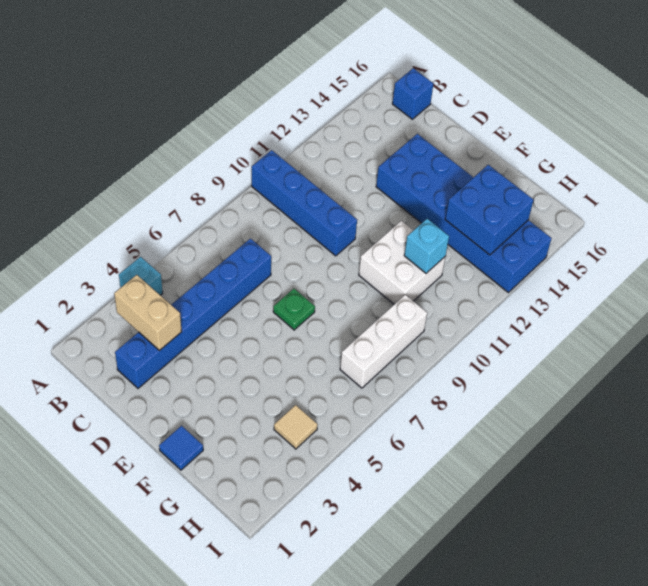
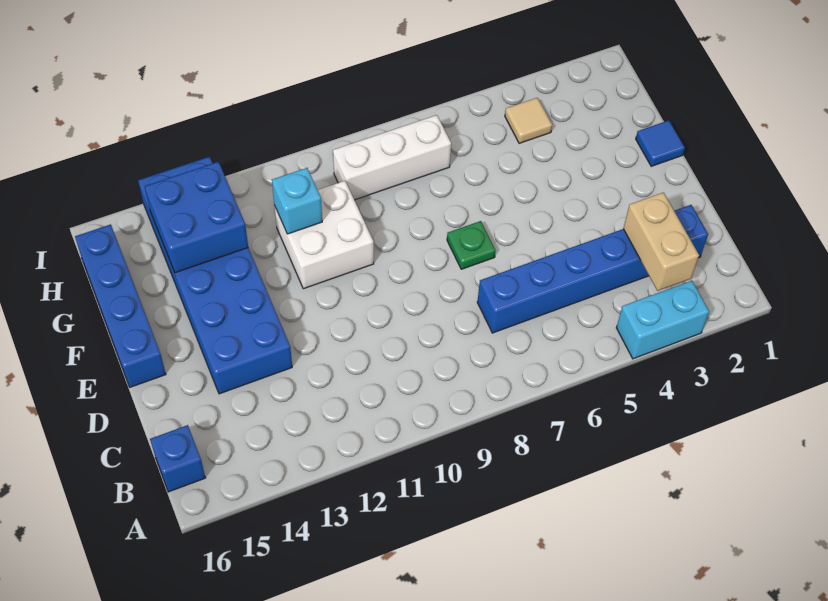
cyan brick A4 level 1 -> cyan brick A3:A4 level 1
blue brick A10:D10 level 1 -> blue brick E16:H16 level 1

